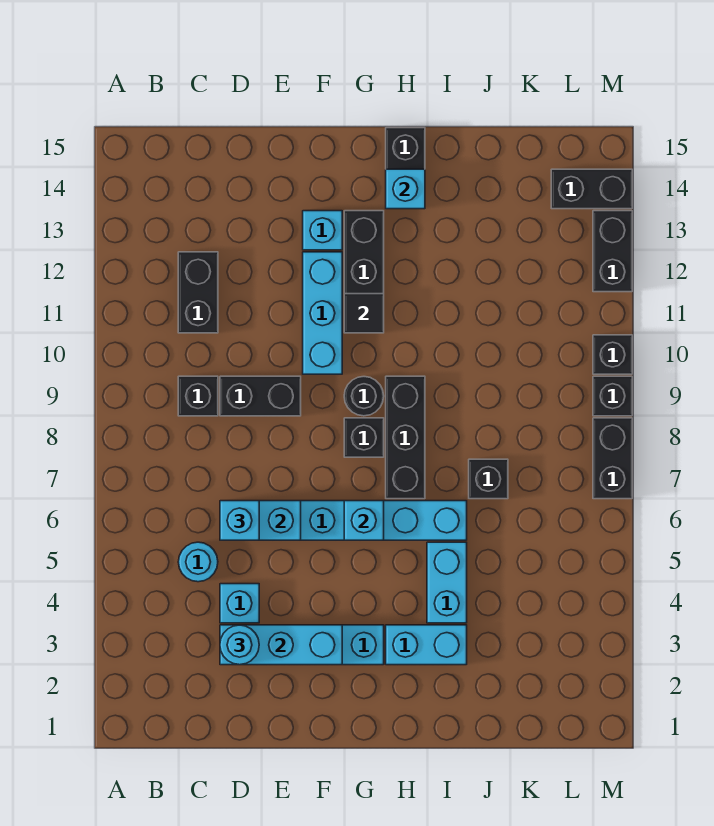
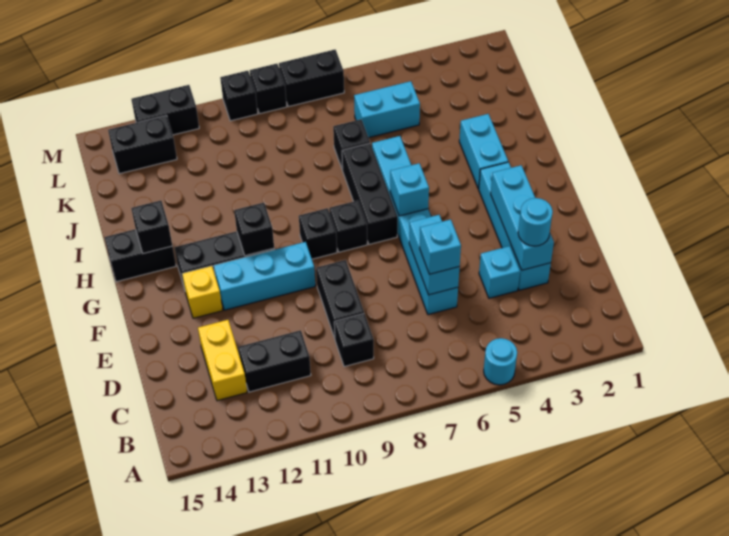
cyan round brick C5 level 1 -> cyan round brick A5 level 1
none -> yellow brick C13:D13 level 1
cyan brick F13 level 1 -> yellow brick F13 level 1
black round brick G9 level 1 -> black brick G9 level 1
black tile G11 level 2 -> black brick G11 level 2
black brick H7:H9 level 1 -> black brick G7:I7 level 1
cyan brick H14 level 2 -> black brick H14 level 2
cyan brick I4:I5 level 1 -> cyan brick K5:K6 level 1
black brick L14:M14 level 1 -> black brick L13:L14 level 1

